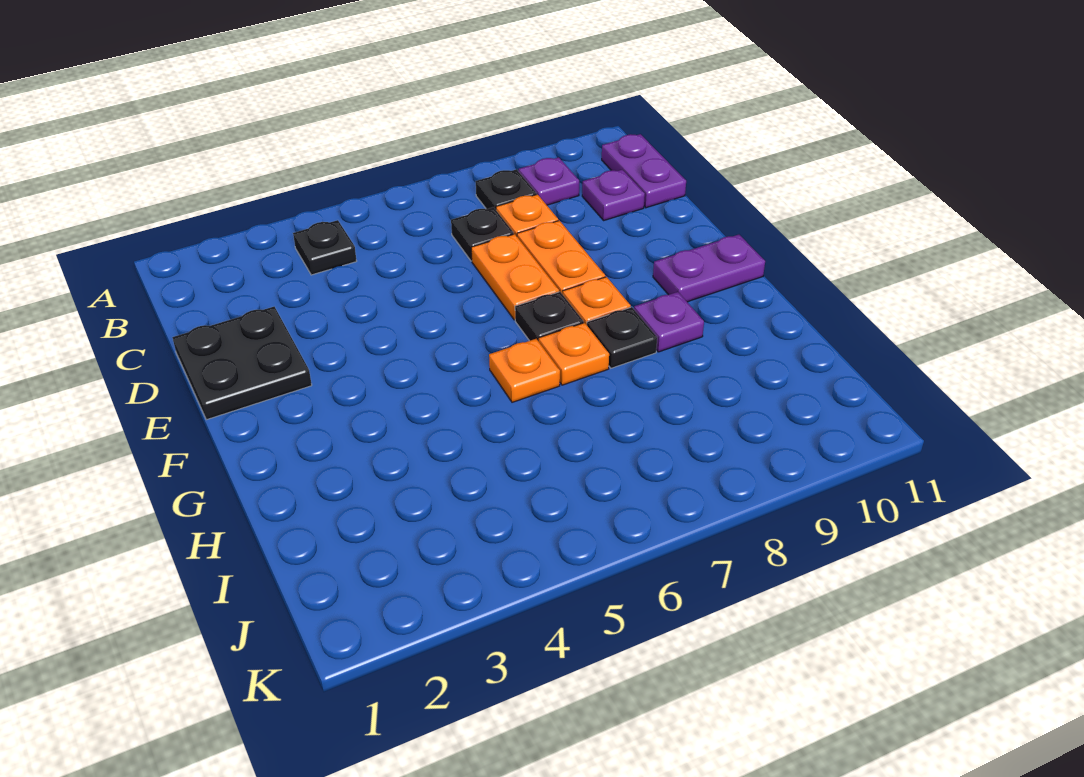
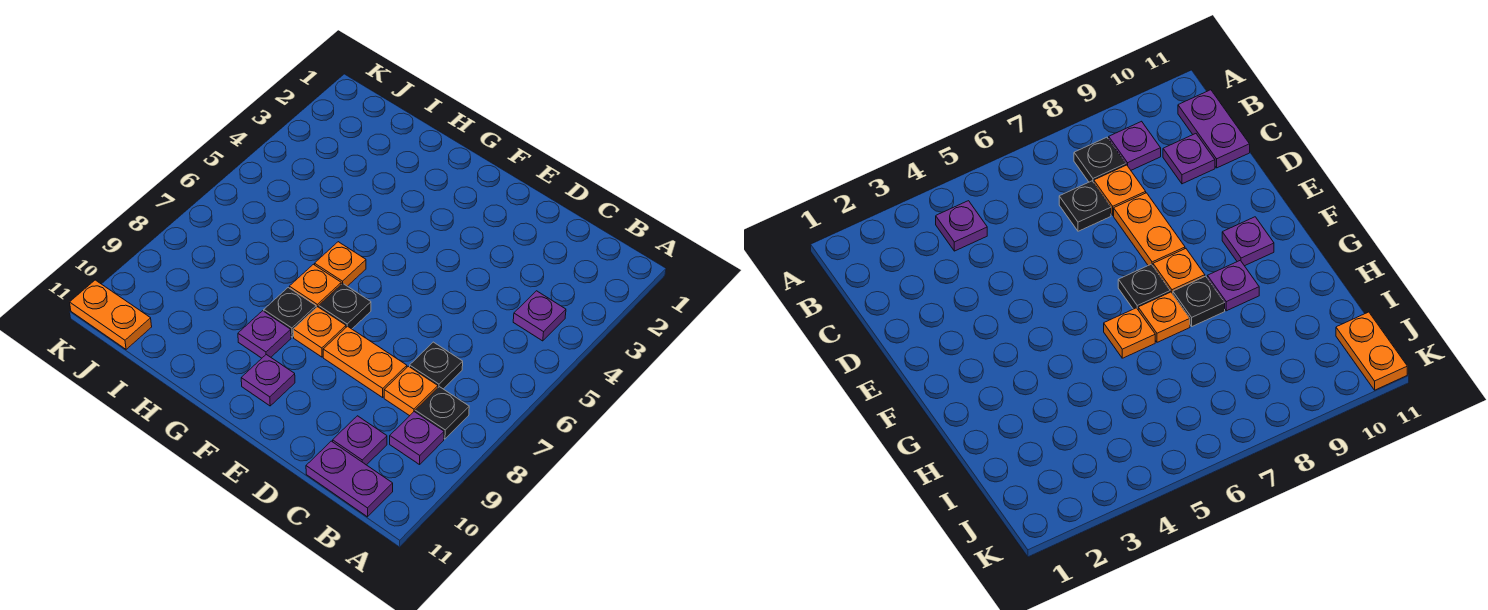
black plate B4 level 1 -> purple plate B4 level 1
black plate D1:E2 level 1 -> none
orange plate D7:E7 level 1 -> orange plate J11:K11 level 1
purple plate F10:F11 level 1 -> purple plate F10 level 1

